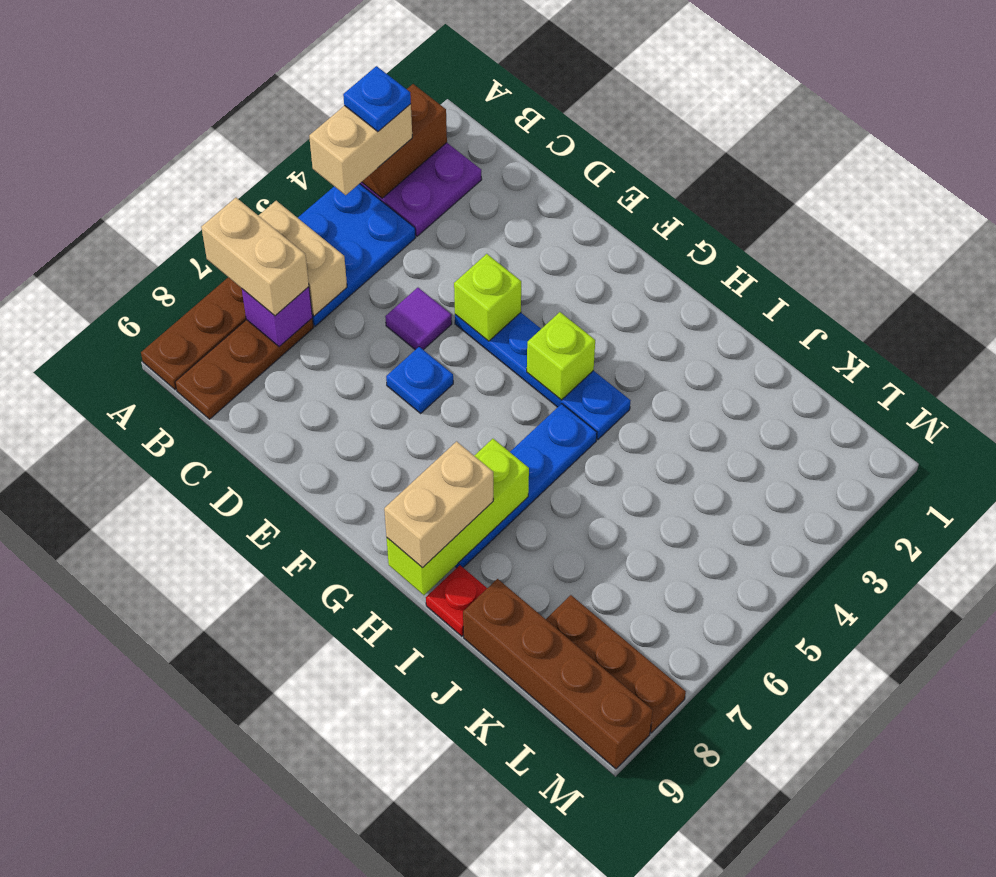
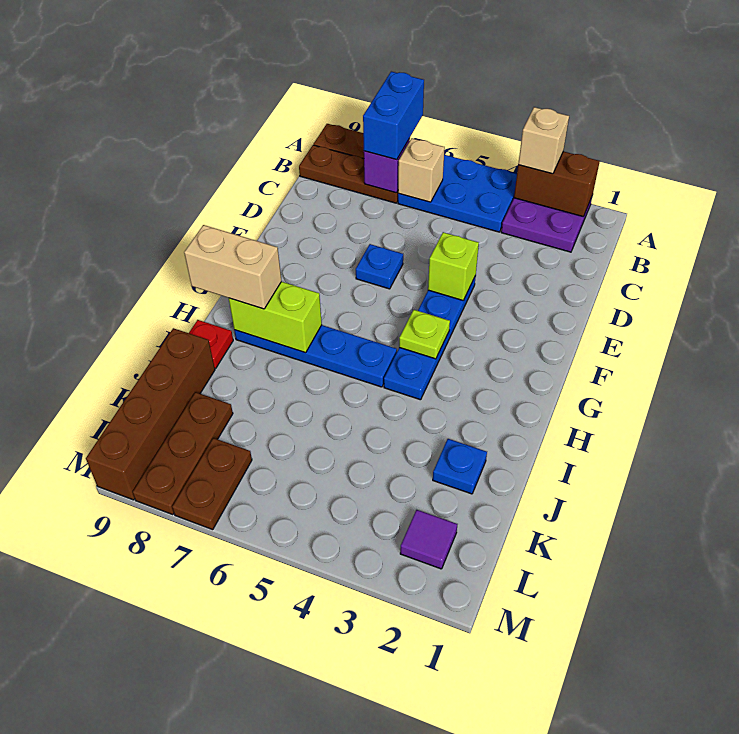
tan brick A3:A4 level 3 -> tan brick A3 level 3
blue plate A3 level 4 -> blue plate J2 level 1
tan brick A6:B6 level 2 -> tan brick B6 level 2
tan brick A7:B7 level 3 -> blue brick A7:B7 level 3
purple tile D5 level 1 -> purple tile L2 level 1
lime brick G4 level 2 -> lime plate G4 level 2
lime brick H7:H9 level 2 -> lime brick H7:H8 level 2
none -> brown plate L7:M7 level 1

